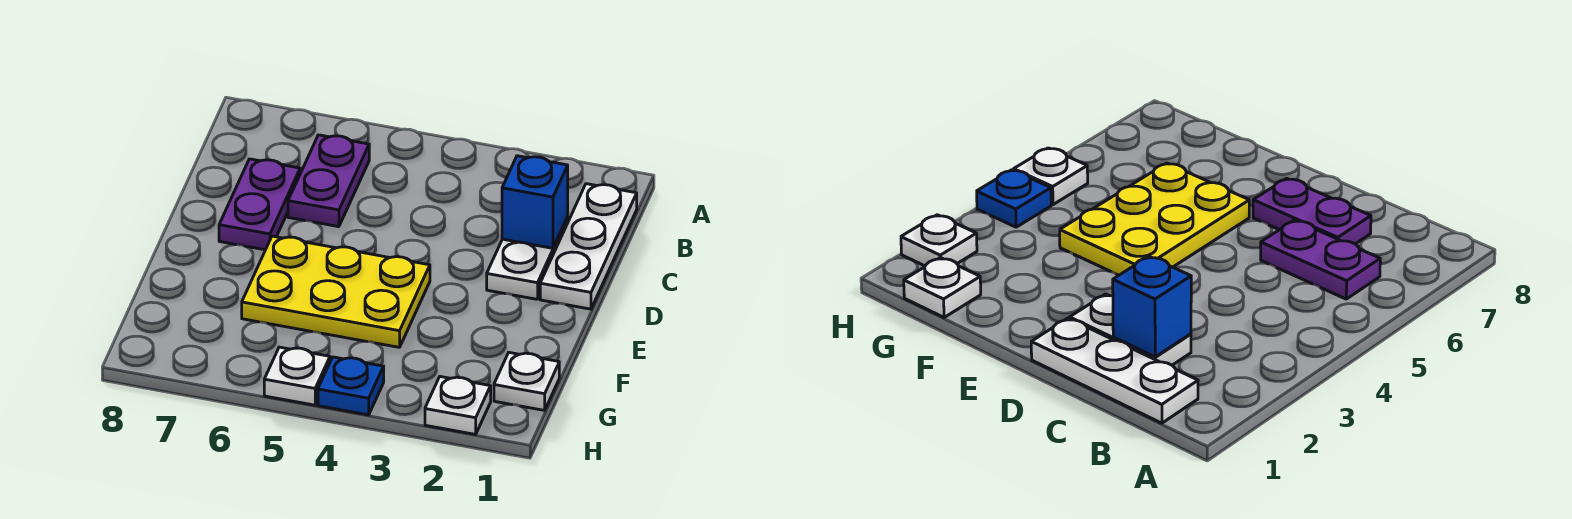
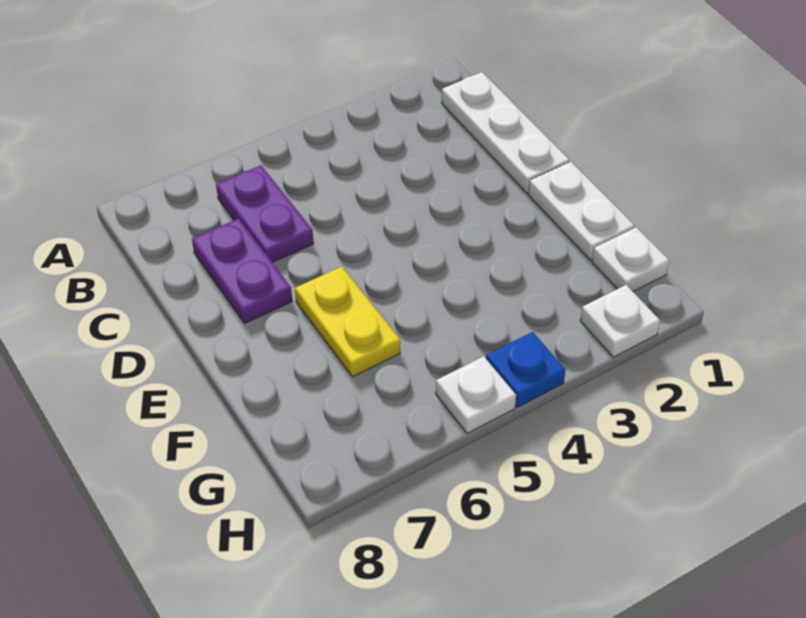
white plate C2:D2 level 1 -> white plate E1:F1 level 1
blue brick C2 level 2 -> none
yellow plate E4:F6 level 1 -> yellow plate E6:F6 level 1

